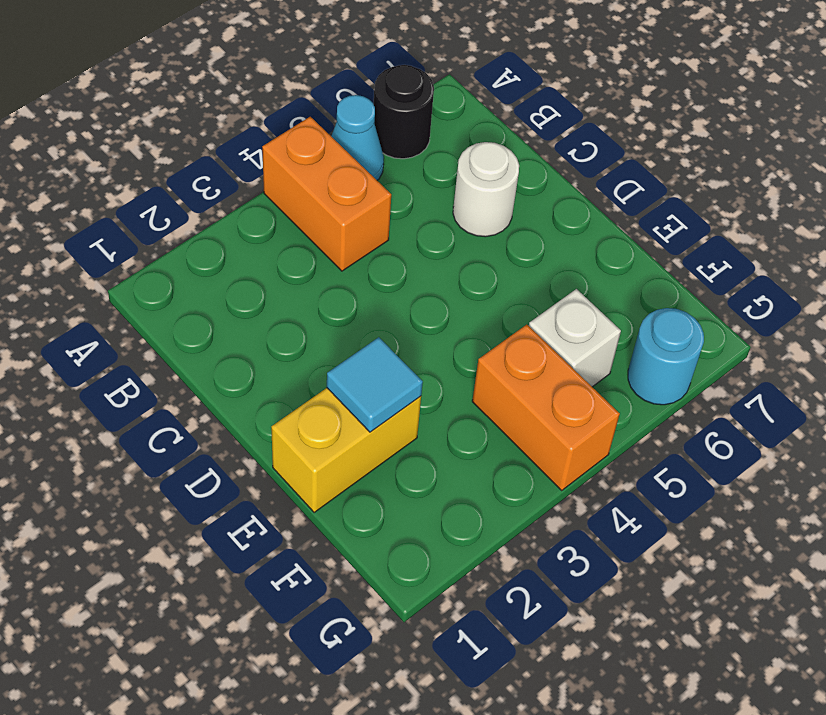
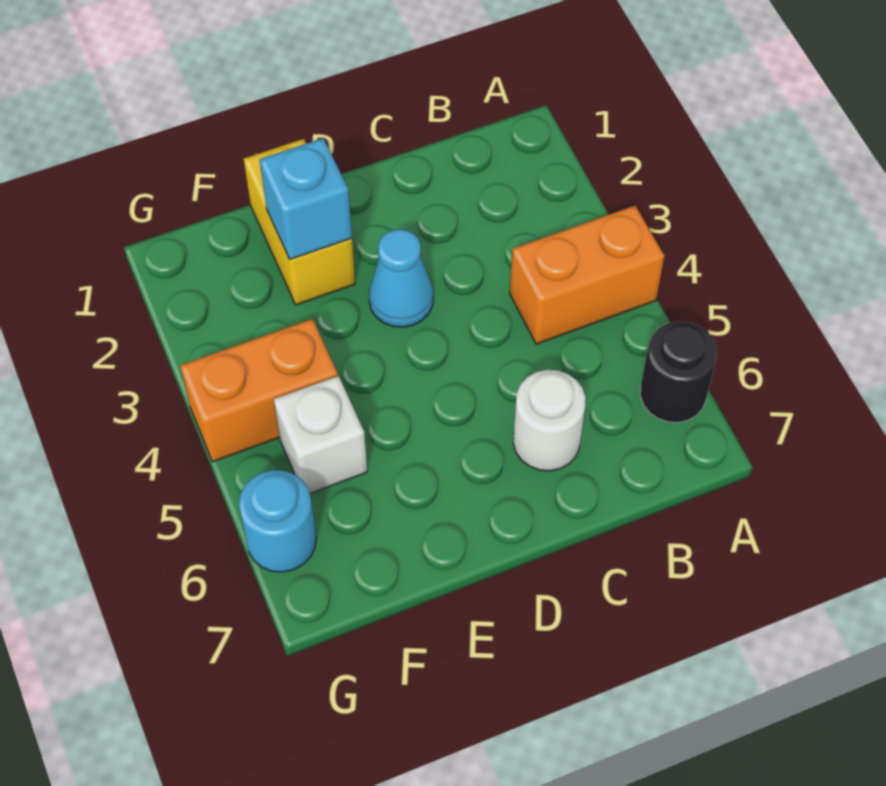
cyan cone A5 level 1 -> cyan cone D3 level 1
cyan tile E2 level 2 -> cyan brick E2 level 2

